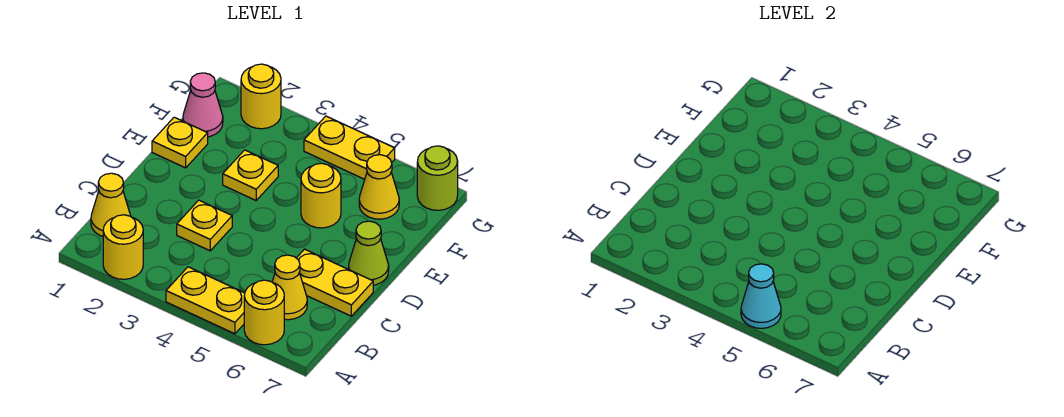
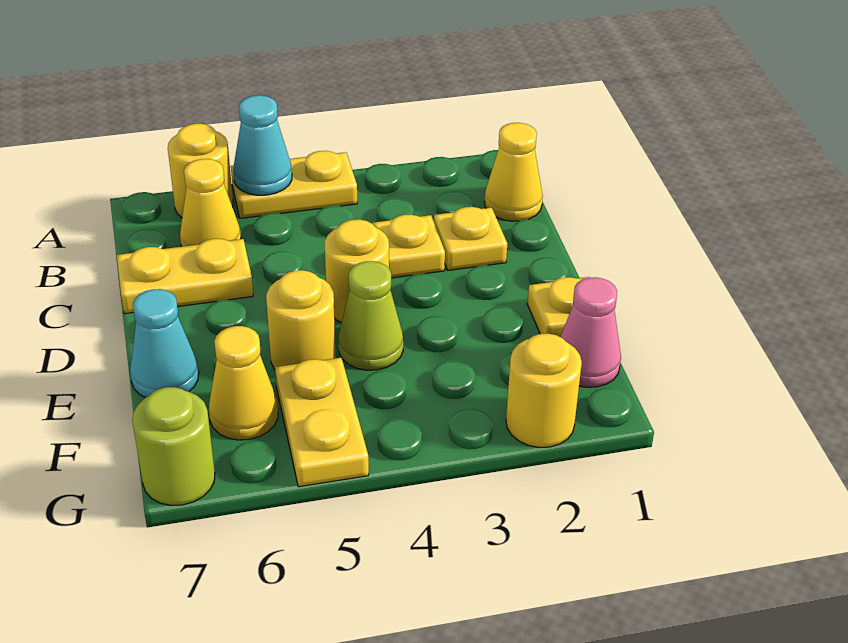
yellow round brick A2 level 1 -> yellow round brick D4 level 1
lime cone D7 level 1 -> lime cone E4 level 1
yellow plate E3 level 1 -> yellow plate C2 level 1
none -> cyan cone E7 level 1
yellow plate G4:G5 level 1 -> yellow plate F5:G5 level 1

